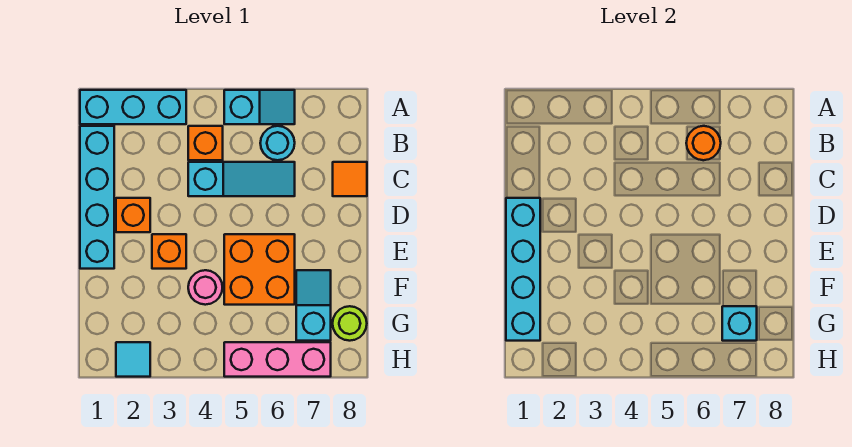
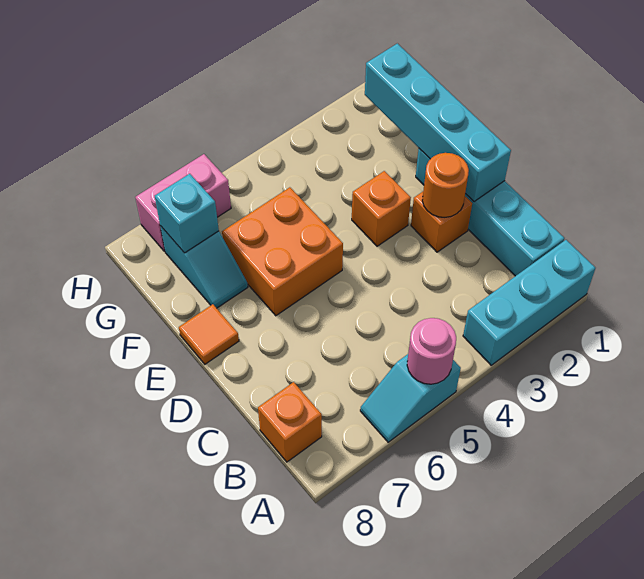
orange brick B4 level 1 -> orange brick B8 level 1
cyan round brick B6 level 1 -> none
orange round brick B6 level 2 -> orange round brick D2 level 2
cyan slope C4:C6 level 1 top 4 -> none
orange tile C8 level 1 -> orange tile E8 level 1
pink round brick F4 level 1 -> pink round brick A5 level 2
lime round brick G8 level 1 -> none
cyan tile H2 level 1 -> none
pink brick H5:H7 level 1 -> pink brick H6:H7 level 1

